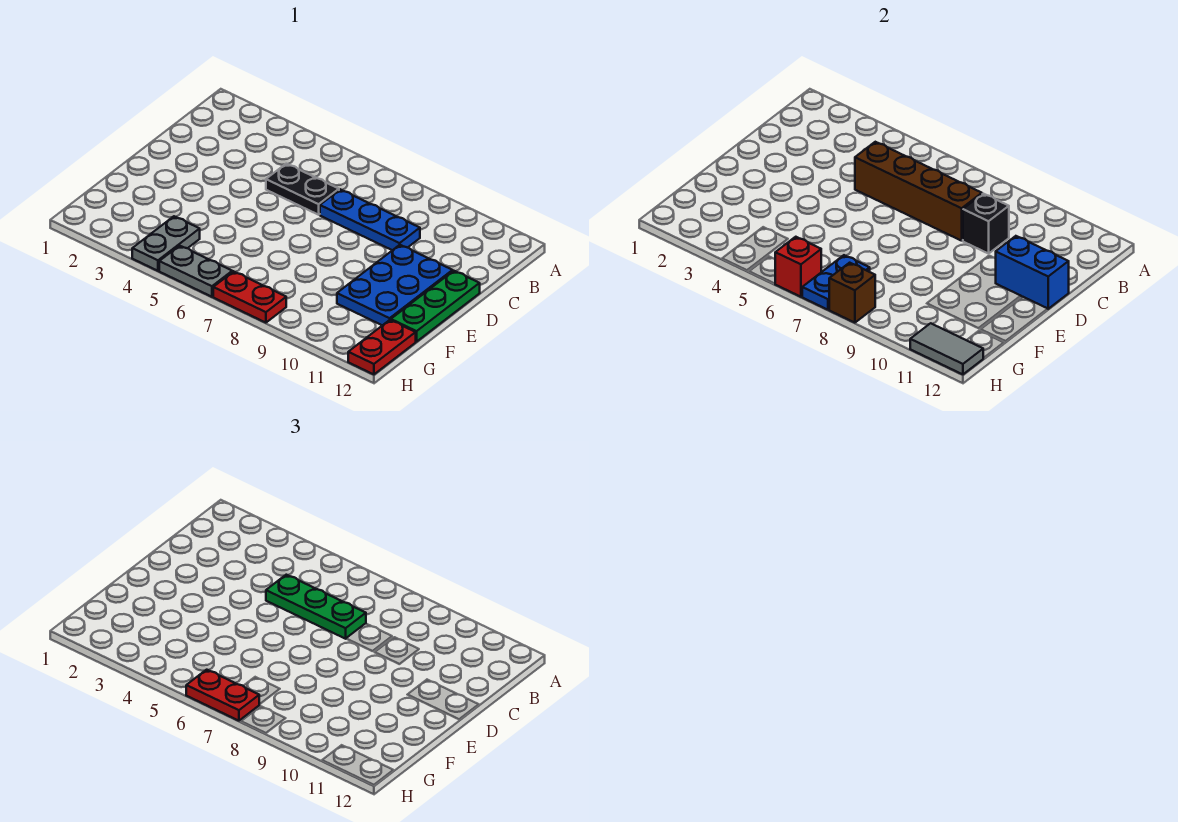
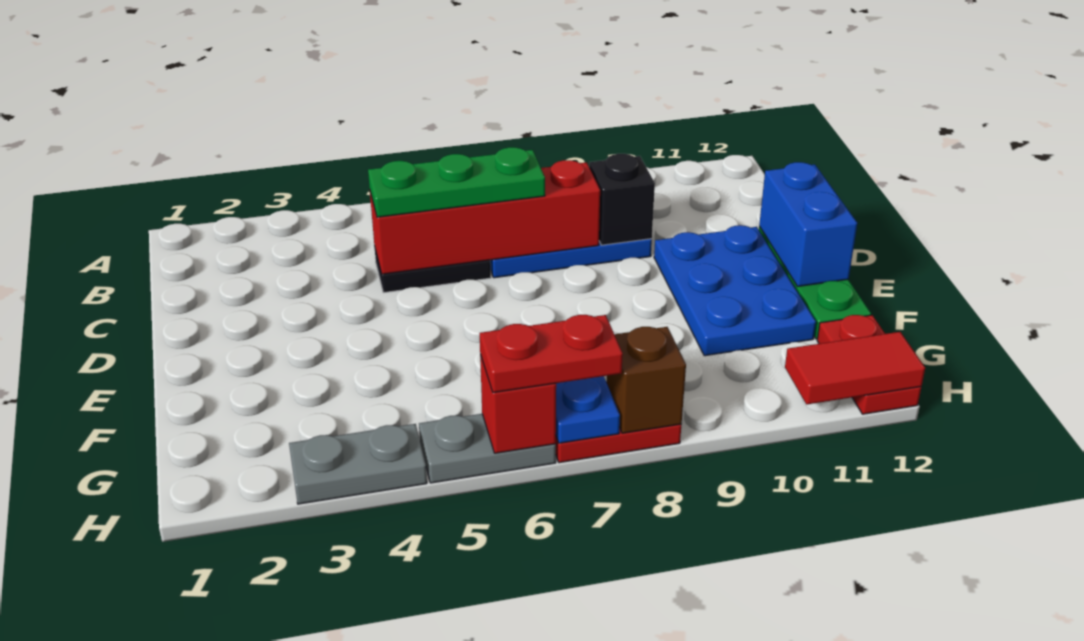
brown brick C5:C8 level 2 -> red brick C5:C8 level 2
blue brick D11:D12 level 2 -> blue brick D12:E12 level 2
grey plate G4:H4 level 1 -> grey plate H3:H4 level 1
grey tile H11:H12 level 2 -> red tile H11:H12 level 2

